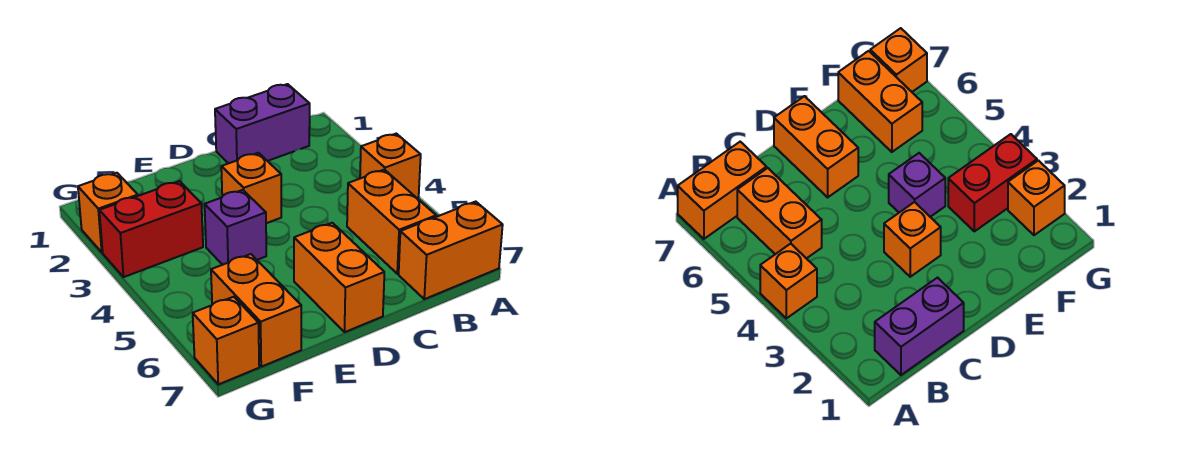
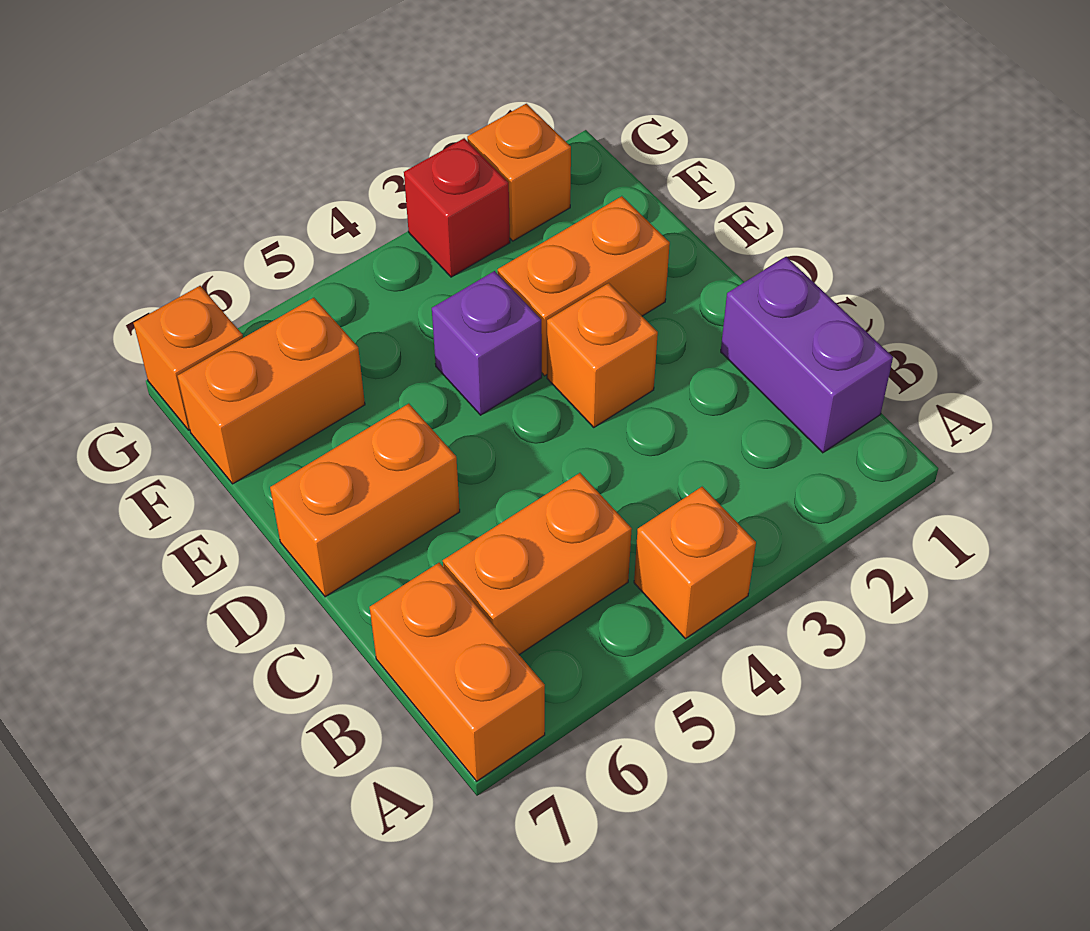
none -> orange brick E2:E3 level 1
red brick F3:G3 level 1 -> red brick G3 level 1

